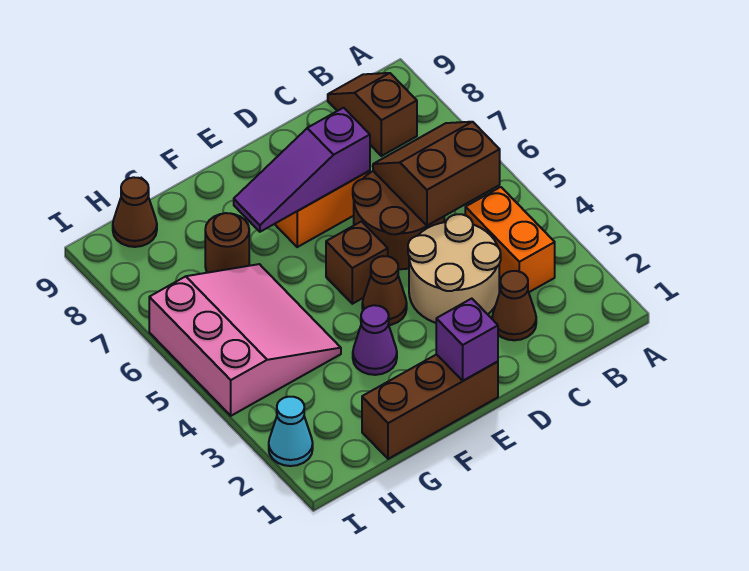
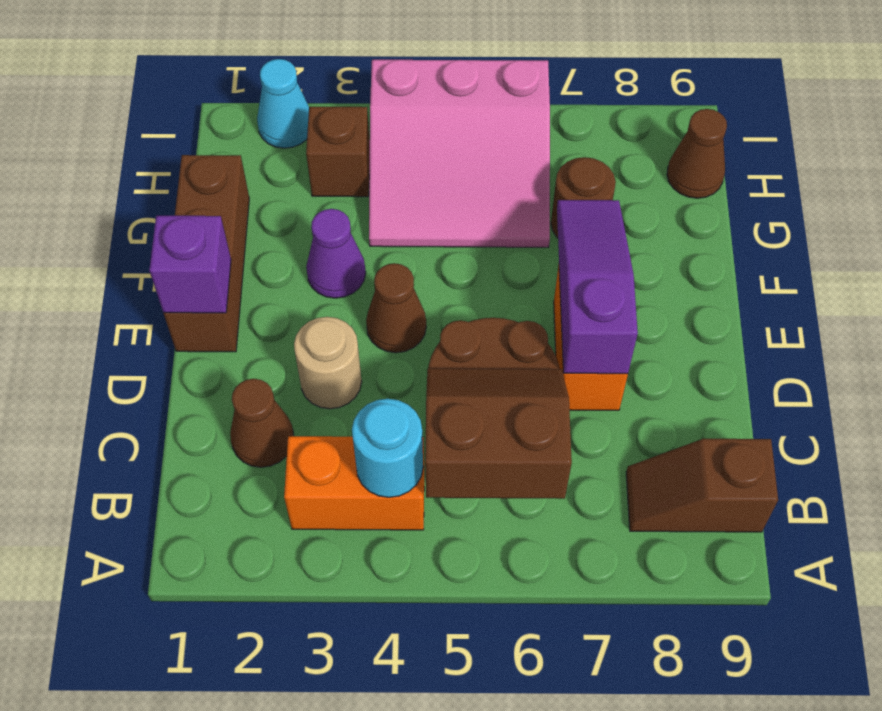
none -> cyan round brick B4 level 2
brown slope B5:C6 level 2 top 5 -> brown slope B5:C6 level 2 top B
brown slope B8:B9 level 1 top 8 -> brown slope B8:B9 level 1 top 9
tan round brick C3:D4 level 1 -> tan round brick D3 level 1
brown brick E5 level 1 -> brown brick H3 level 1

